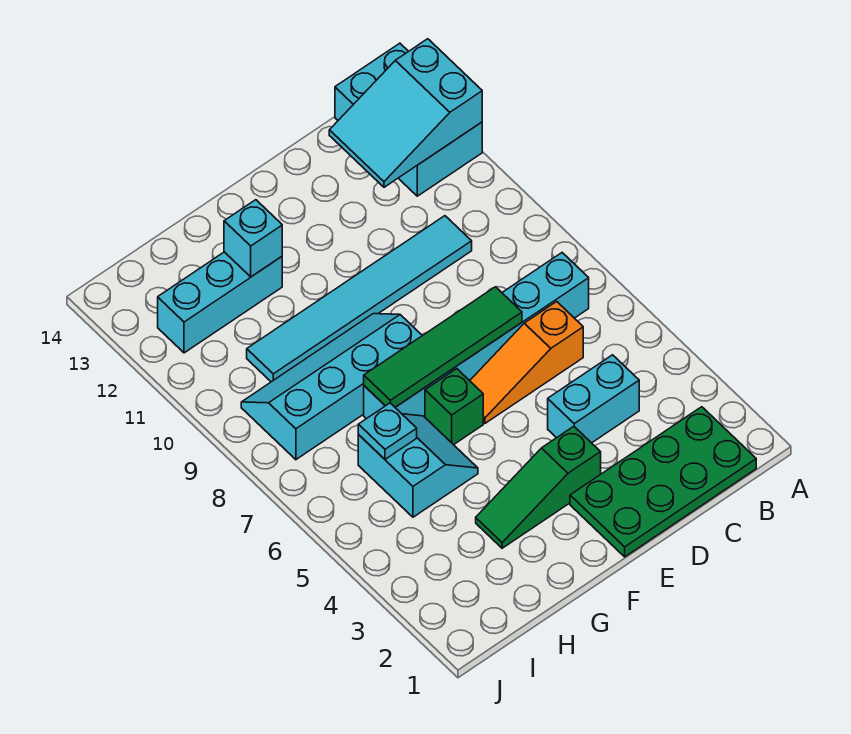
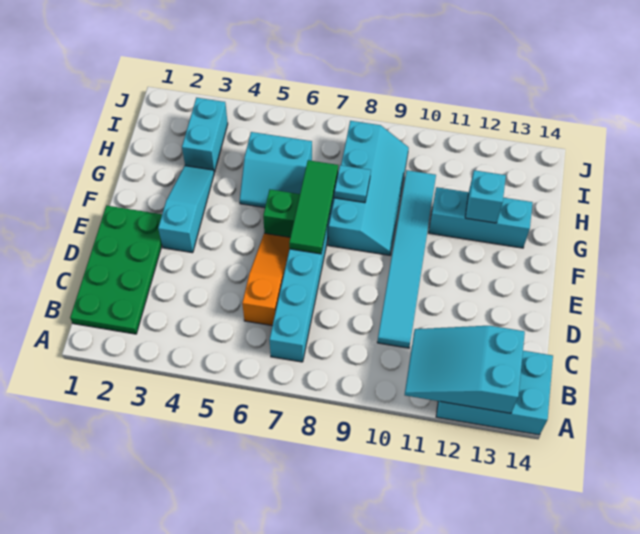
cyan slope A12:C13 level 2 top A -> cyan slope A11:B13 level 2 top 13
cyan brick C4:D4 level 1 -> cyan brick H3:I3 level 1
green tile D7:G7 level 2 -> green tile E7:G7 level 2
green slope E3:G3 level 1 top E -> cyan slope E3:G3 level 1 top E
cyan brick G12:I12 level 1 -> cyan brick G11:G13 level 1
cyan plate H6 level 2 -> cyan plate G8 level 2

